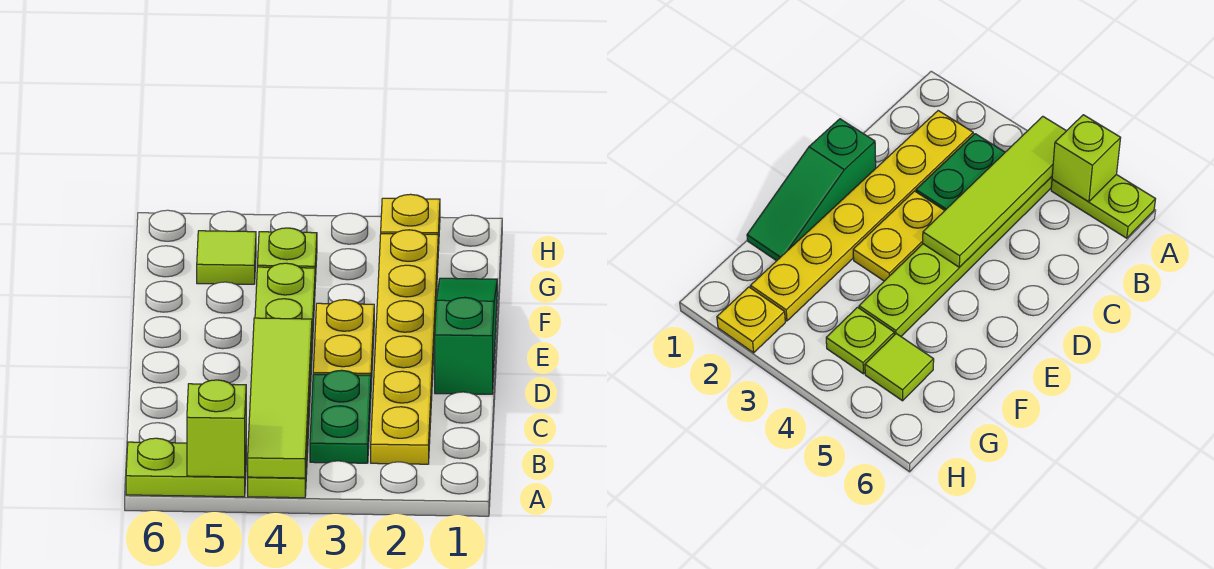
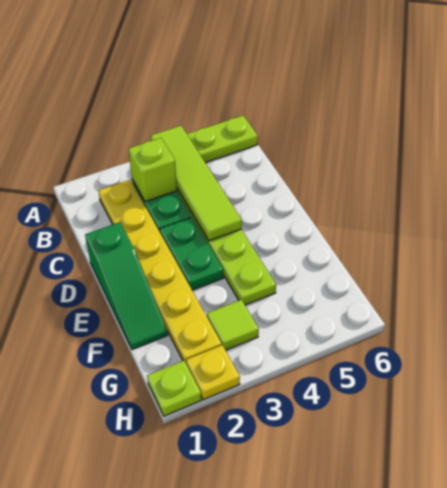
lime brick A5 level 2 -> lime brick B3 level 2
yellow plate D3:E3 level 1 -> green plate D3:E3 level 1
lime plate G4 level 1 -> lime plate H1 level 1
lime tile G5 level 1 -> lime tile G3 level 1

